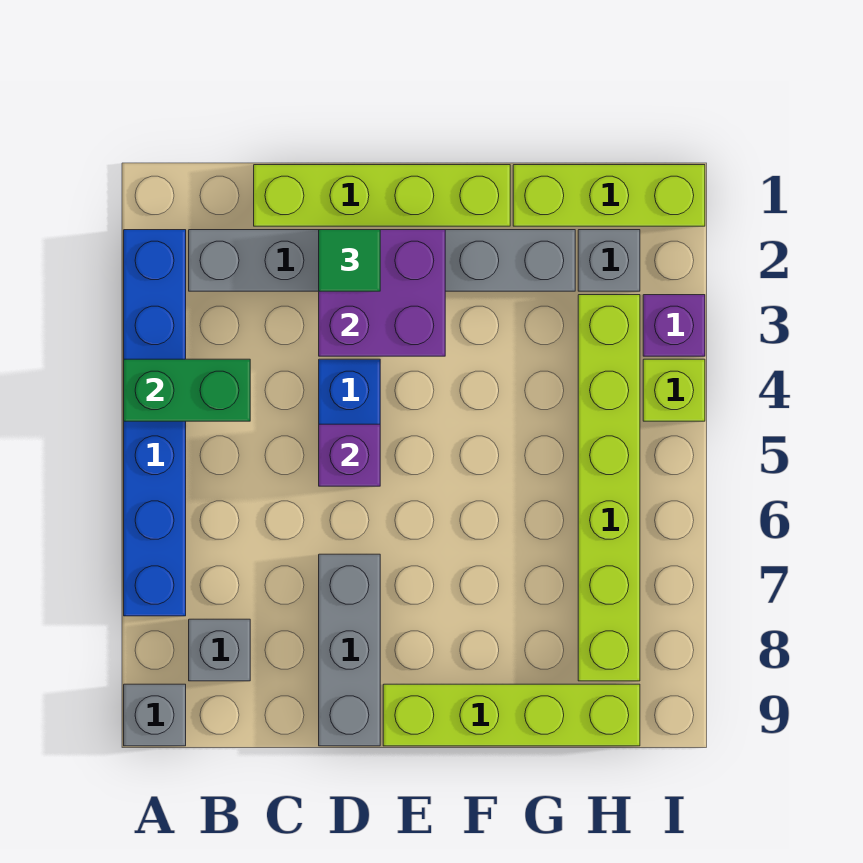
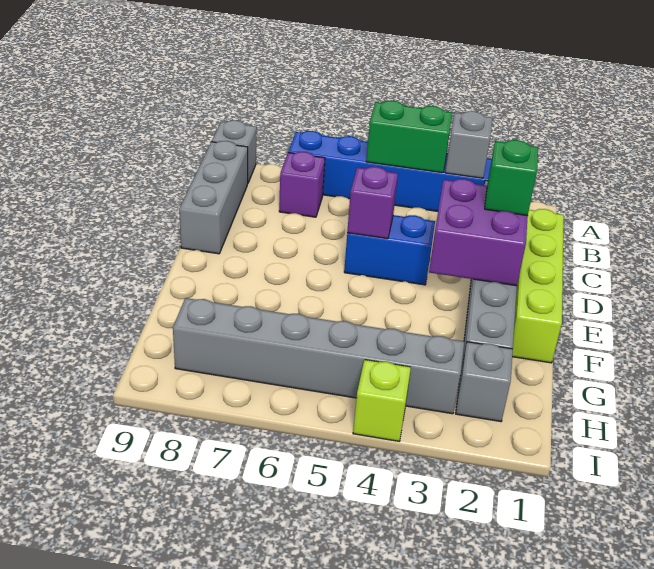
green brick A4:B4 level 2 -> green brick A4:A5 level 2
grey brick B8 level 1 -> grey brick A3 level 2
green tile D2 level 3 -> green brick D2 level 3
grey brick D7:D9 level 1 -> grey brick B9:D9 level 1
lime brick E9:H9 level 1 -> none
lime brick G1:I1 level 1 -> none
lime brick H3:H8 level 1 -> grey brick H3:H8 level 1
purple brick I3 level 1 -> purple brick B7 level 1

